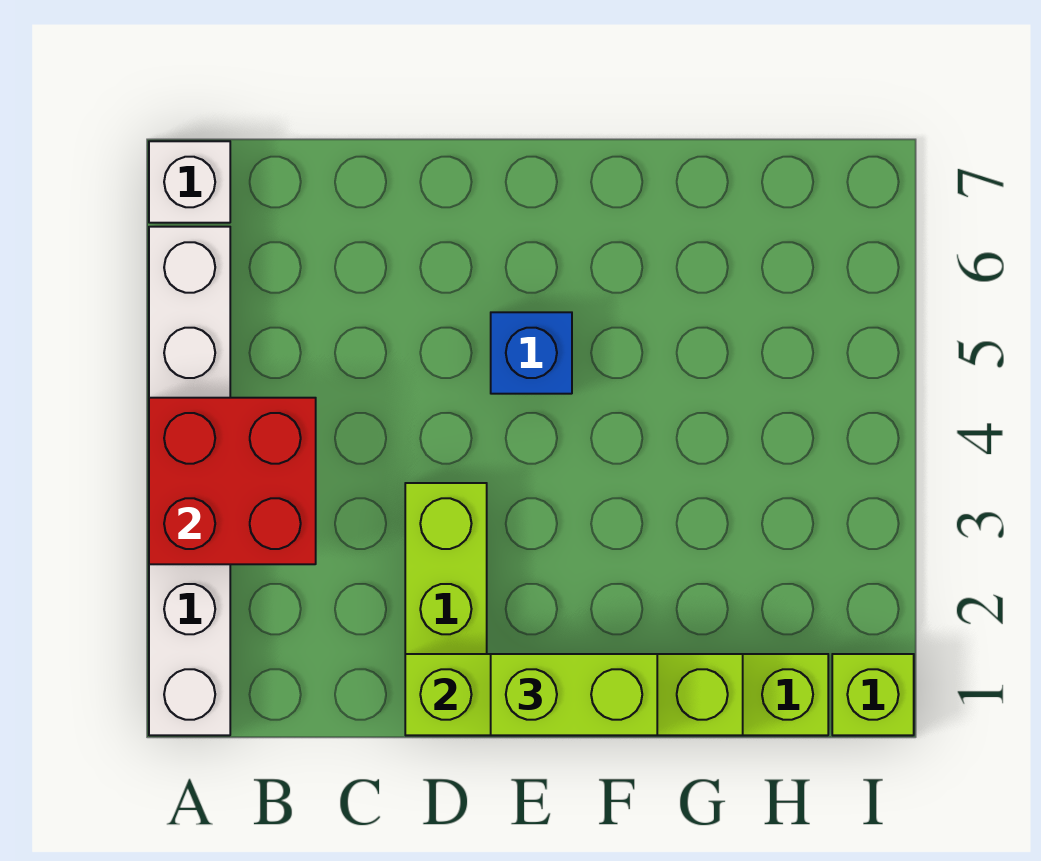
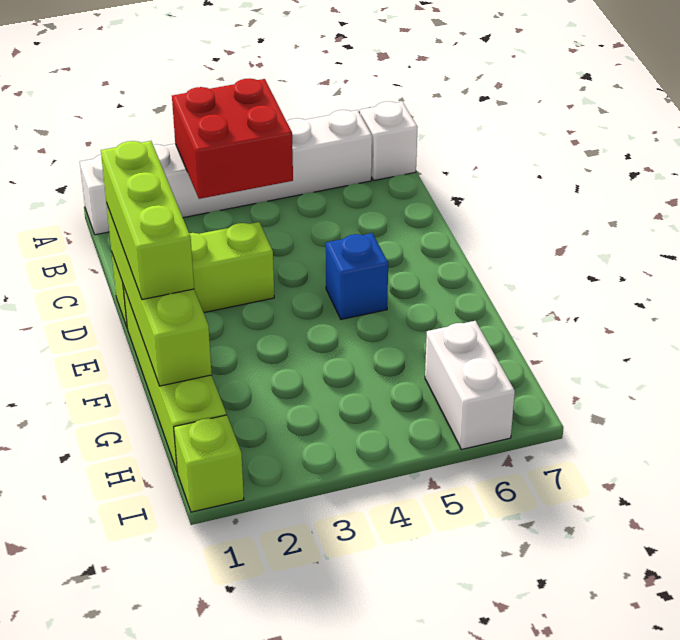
lime brick E1:F1 level 3 -> lime brick D1:F1 level 3
none -> white brick H6:I6 level 1

